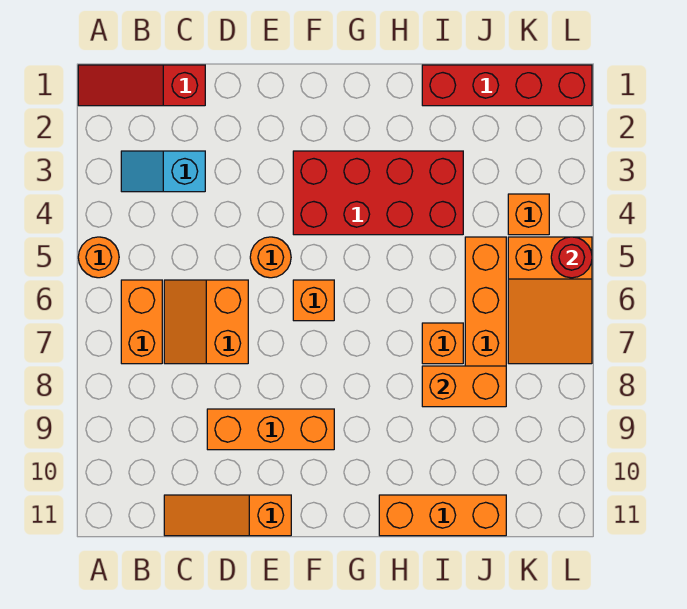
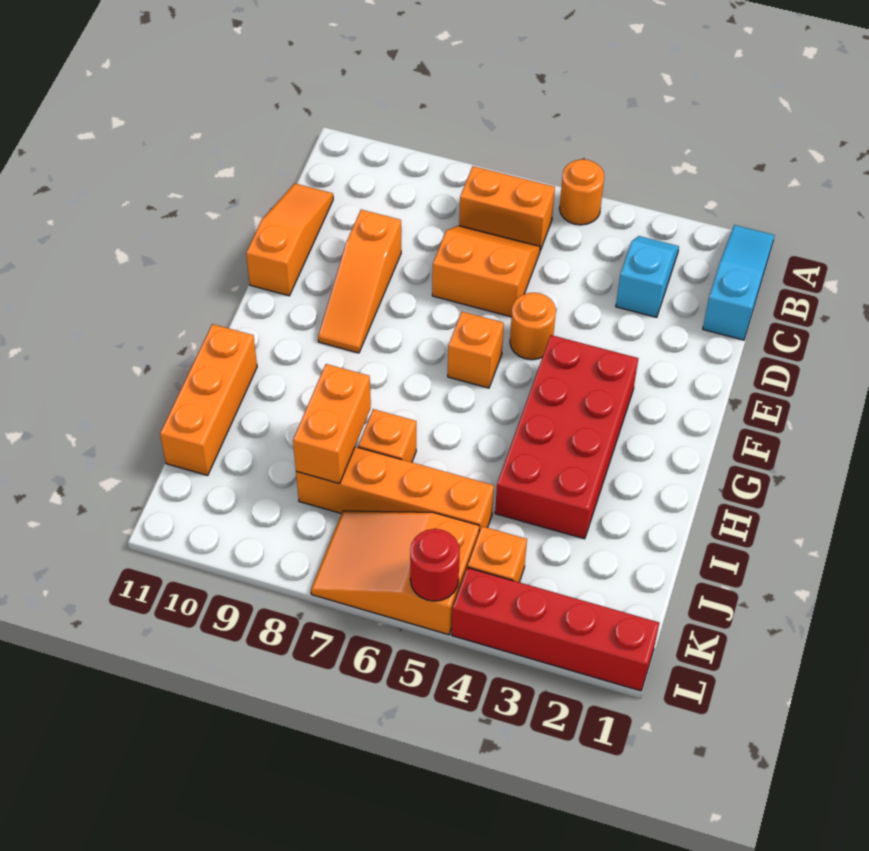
red slope A1:C1 level 1 top C -> cyan slope A1:C1 level 1 top C
orange brick D9:F9 level 1 -> orange slope D9:F9 level 1 top D
red brick I1:L1 level 1 -> red brick L1:L4 level 1

